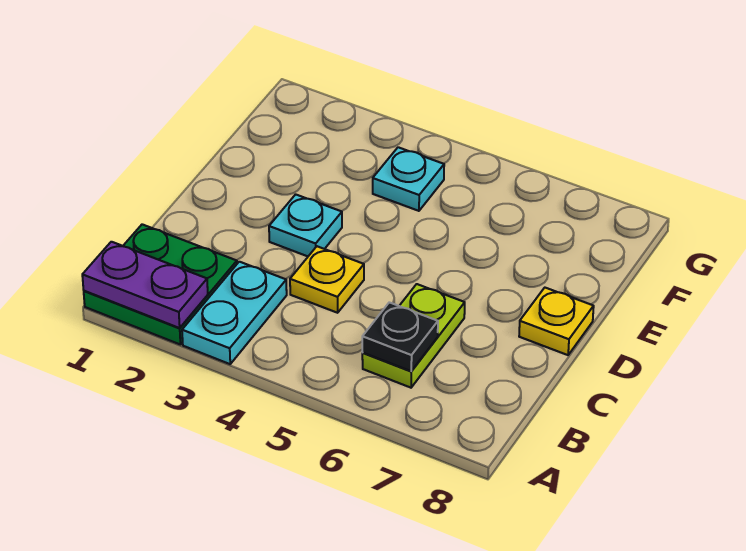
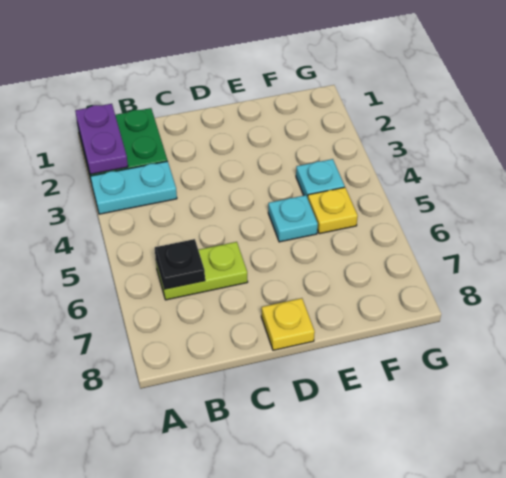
yellow plate C4 level 1 -> yellow plate F5 level 1
cyan plate D3 level 1 -> cyan plate E5 level 1

